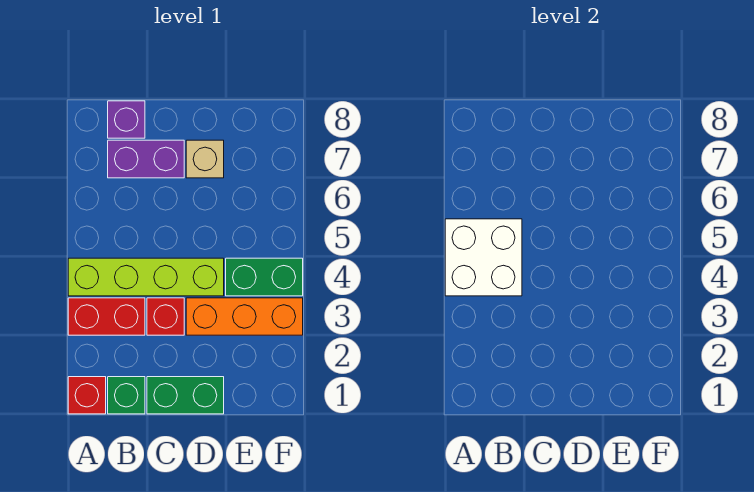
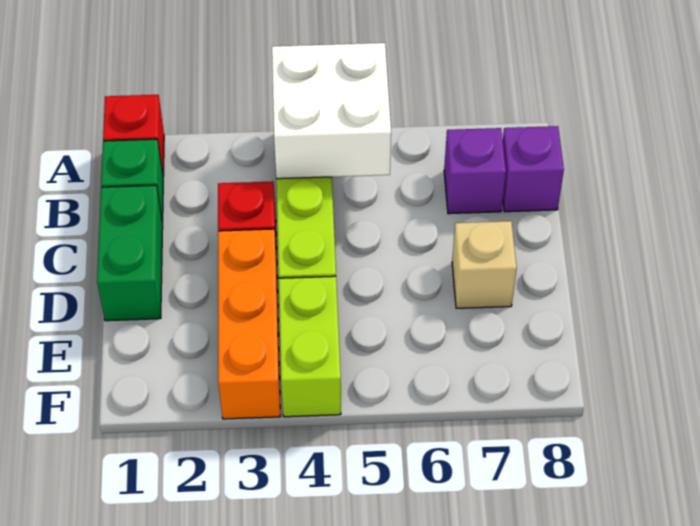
red brick A3:B3 level 1 -> none
purple brick B7:C7 level 1 -> purple brick B7 level 1
green brick E4:F4 level 1 -> lime brick E4:F4 level 1

